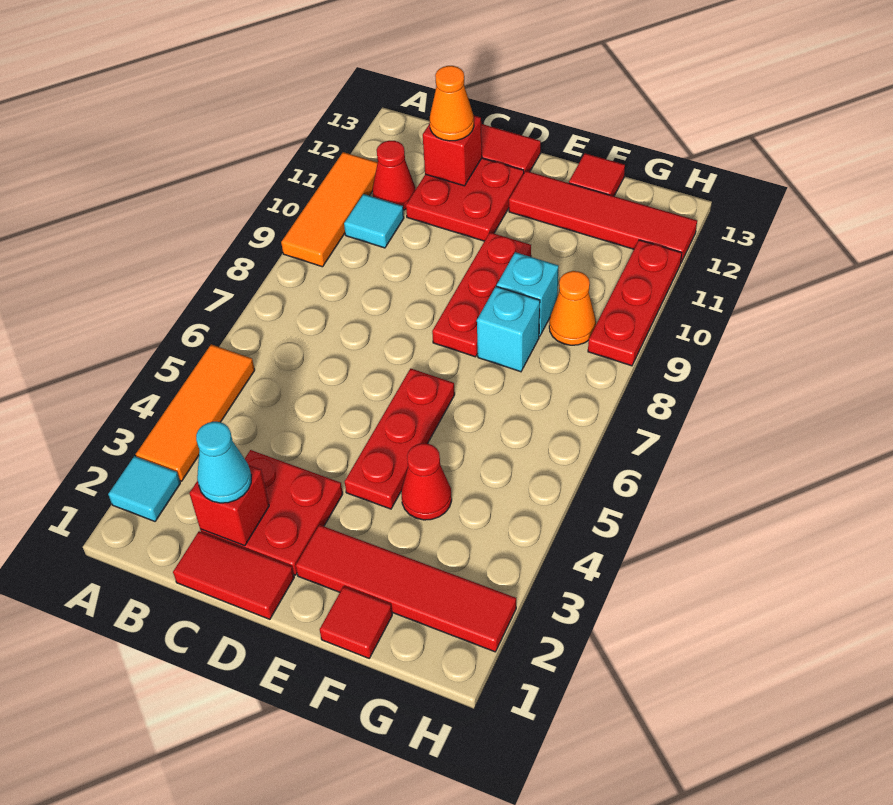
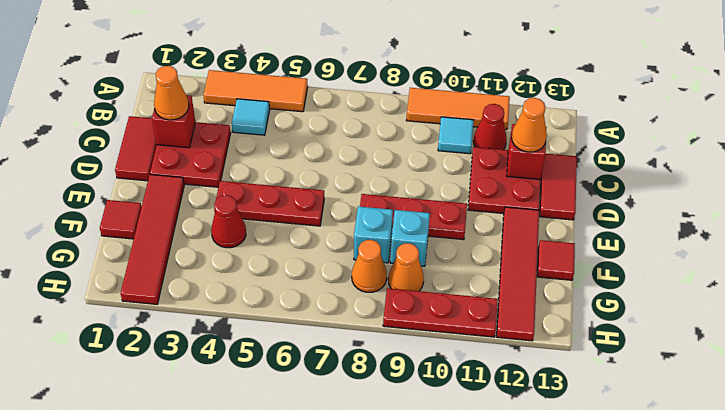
cyan tile A2 level 1 -> cyan tile B4 level 1
cyan cone C2 level 3 -> orange cone C2 level 3
none -> orange cone G8 level 1

